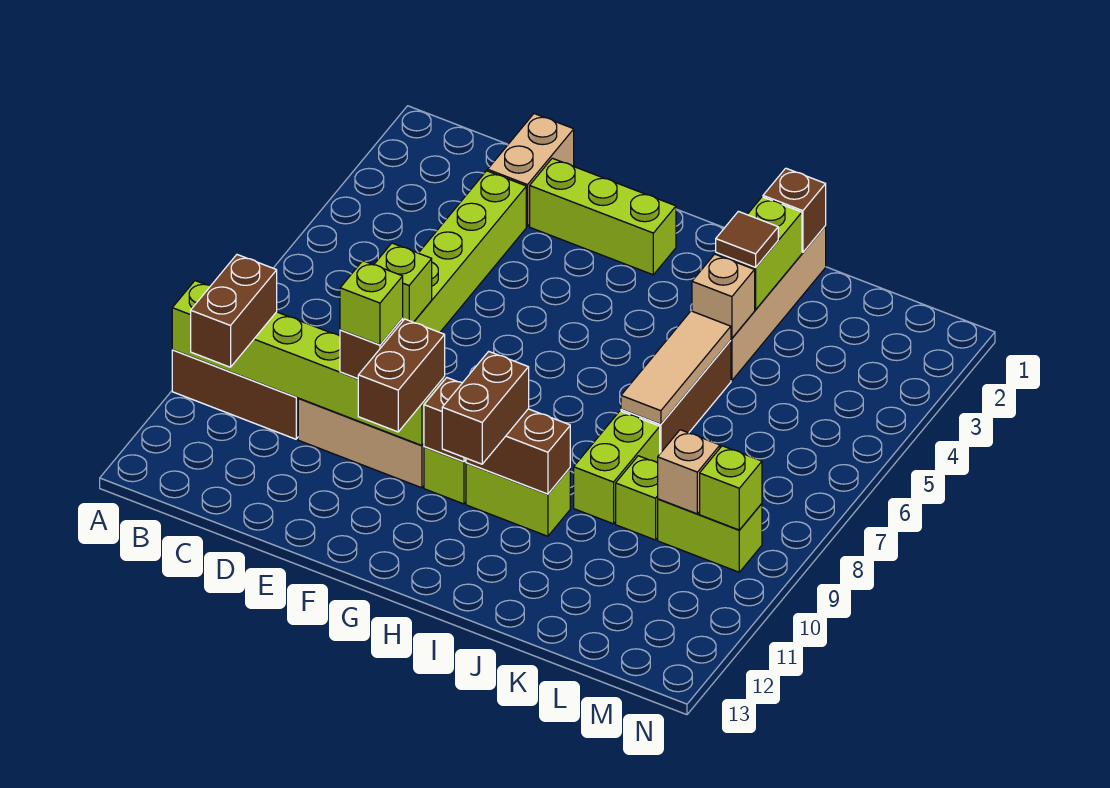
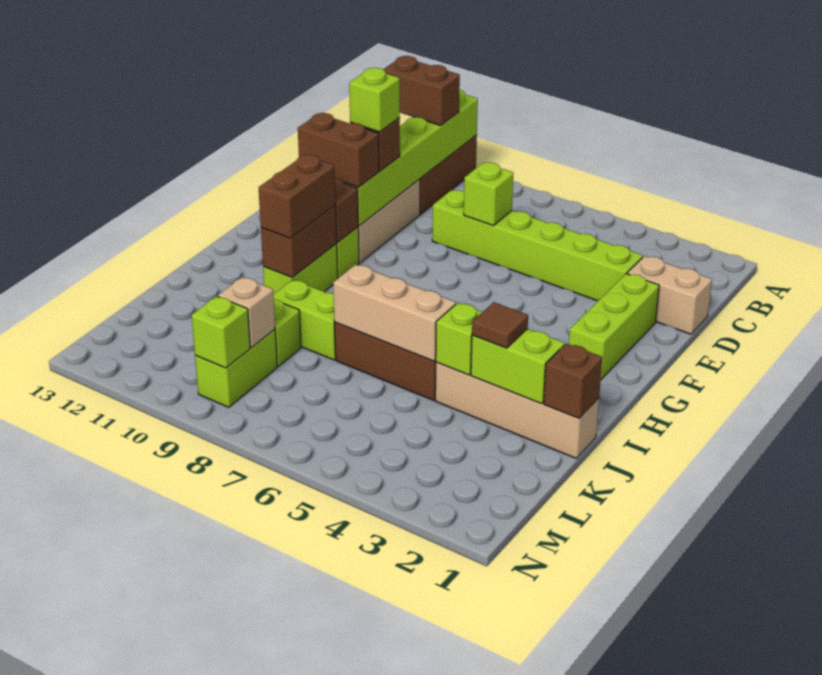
brown brick H10:H11 level 3 -> brown brick H10:I10 level 3
tan brick J4 level 2 -> lime brick J4 level 2
tan tile J5:J7 level 2 -> tan brick J5:J7 level 2

